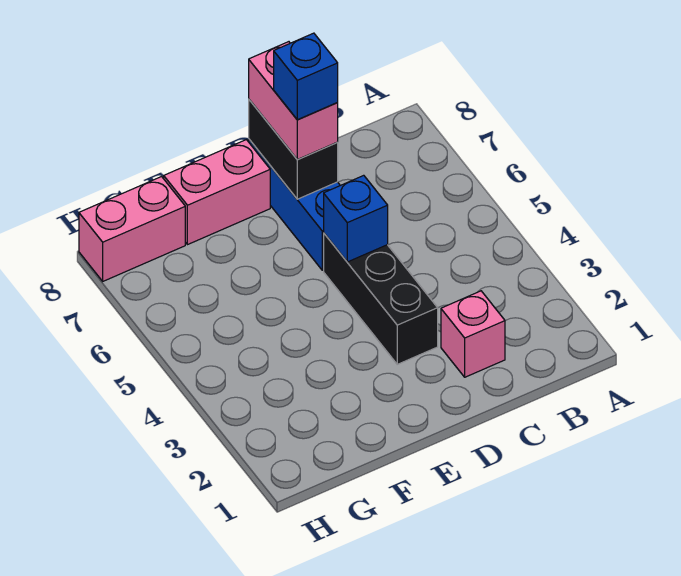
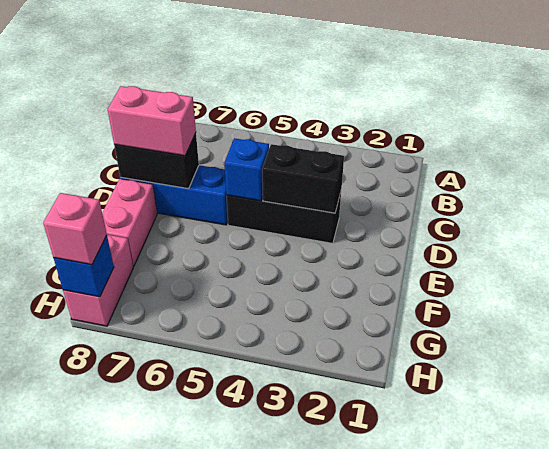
pink brick C2 level 1 -> pink brick H8 level 3
none -> black brick D3:D4 level 2
blue brick D7 level 4 -> blue brick H8 level 2

